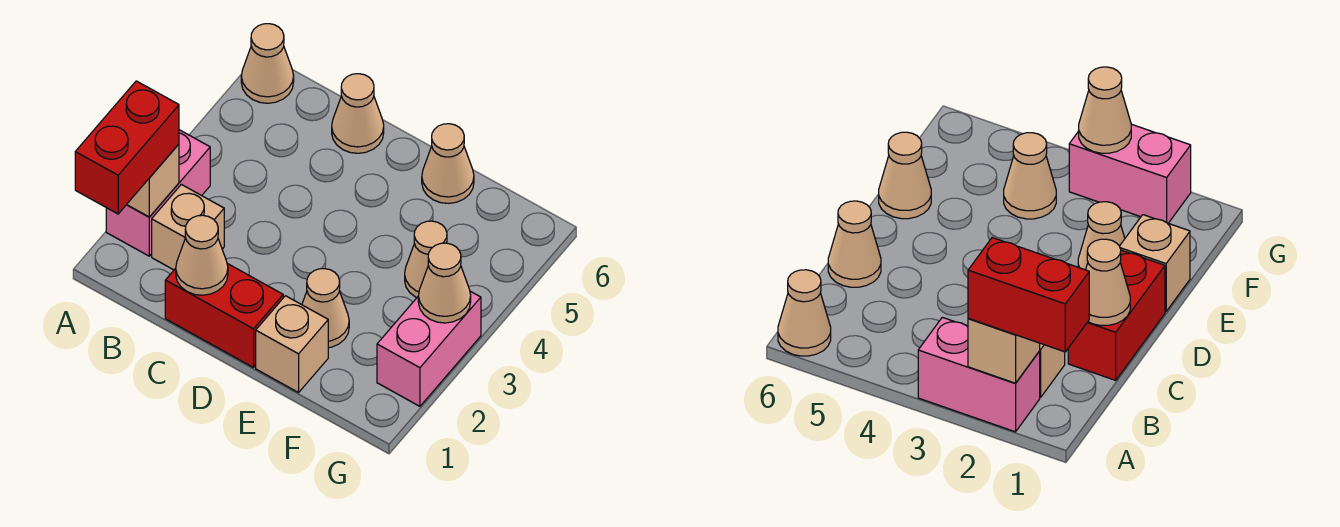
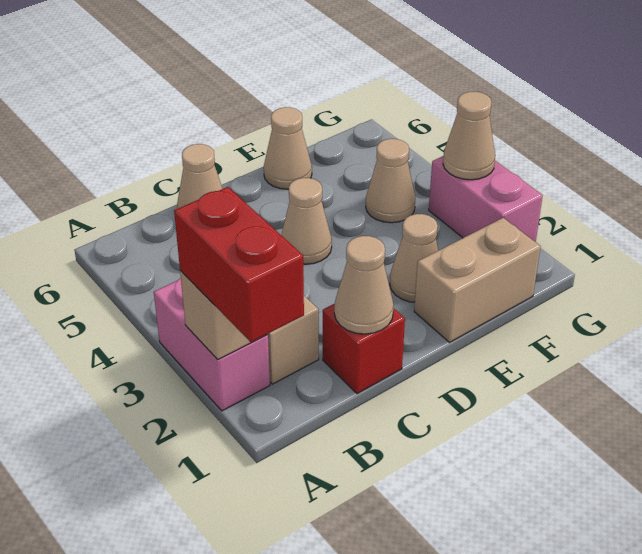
tan cone A6 level 1 -> tan cone D4 level 1
red brick C1:D1 level 1 -> red brick C1 level 1
tan brick E1 level 1 -> tan brick E1:F1 level 1

